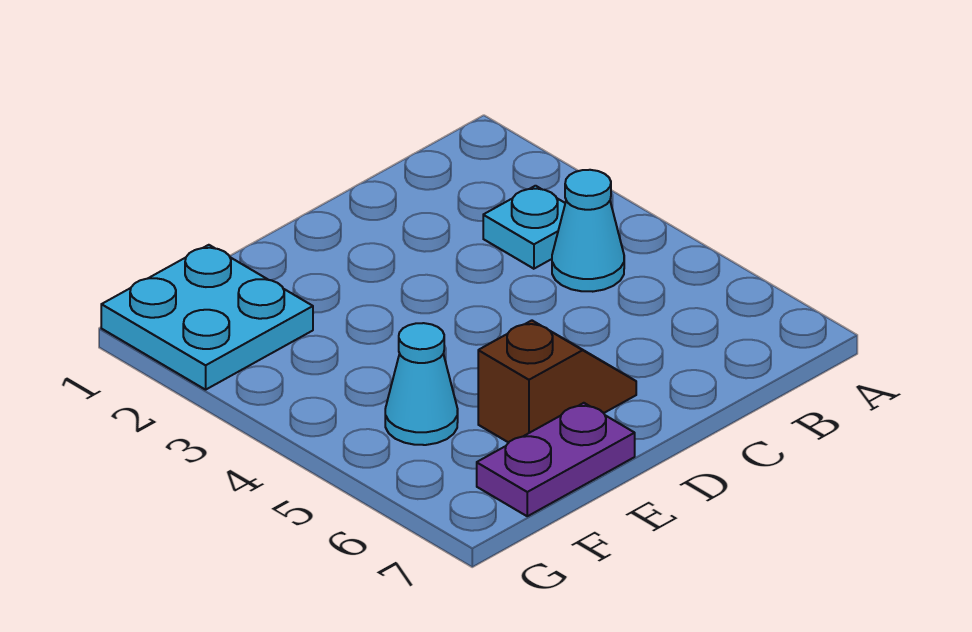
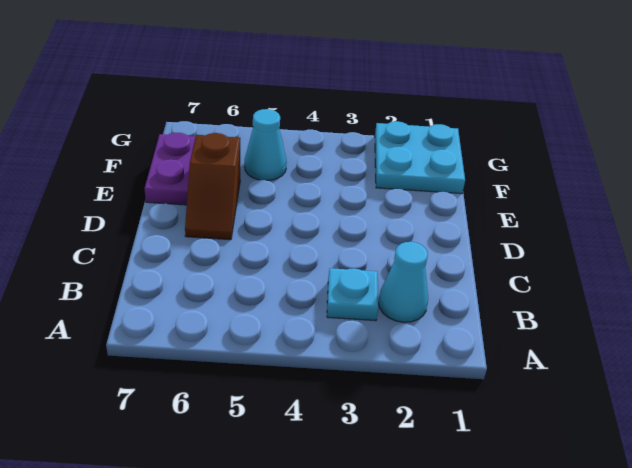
cyan cone B4 level 1 -> cyan cone B2 level 1

